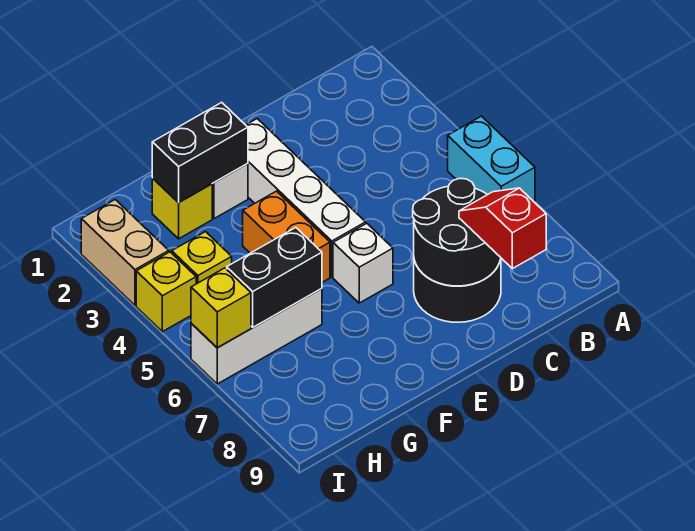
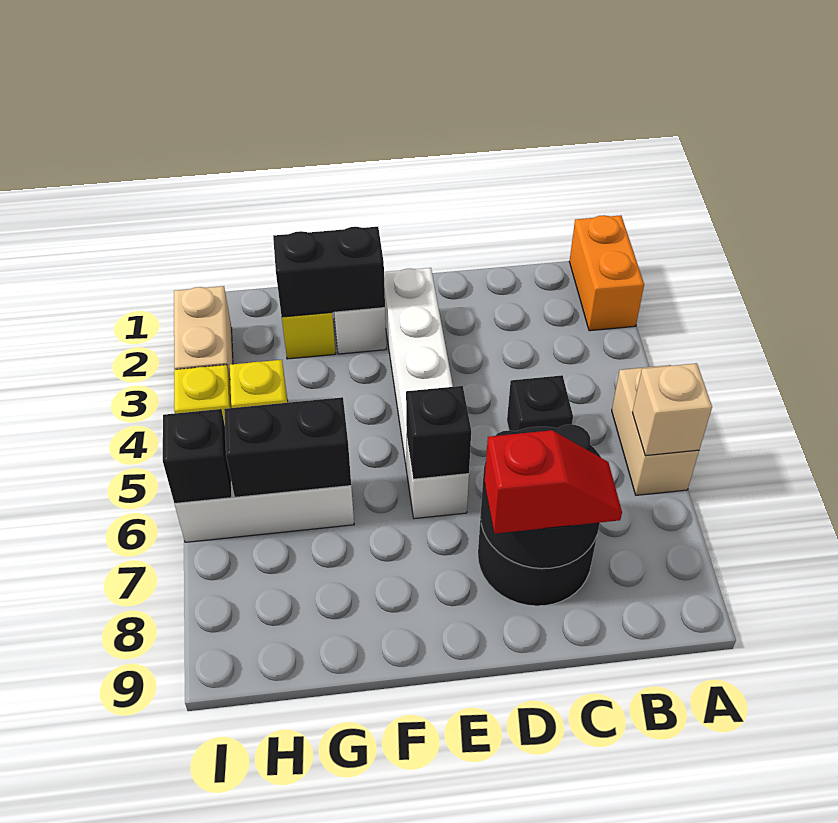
cyan brick A5:A6 level 1 -> tan brick A5:A6 level 1
none -> tan brick A6 level 2
none -> black brick C5 level 1
red slope C8:C9 level 3 top 9 -> red slope C8:D8 level 3 top D
none -> black brick E6 level 2
orange brick F4:F5 level 1 -> orange brick A1:A2 level 1
yellow brick I6 level 2 -> black brick I6 level 2

